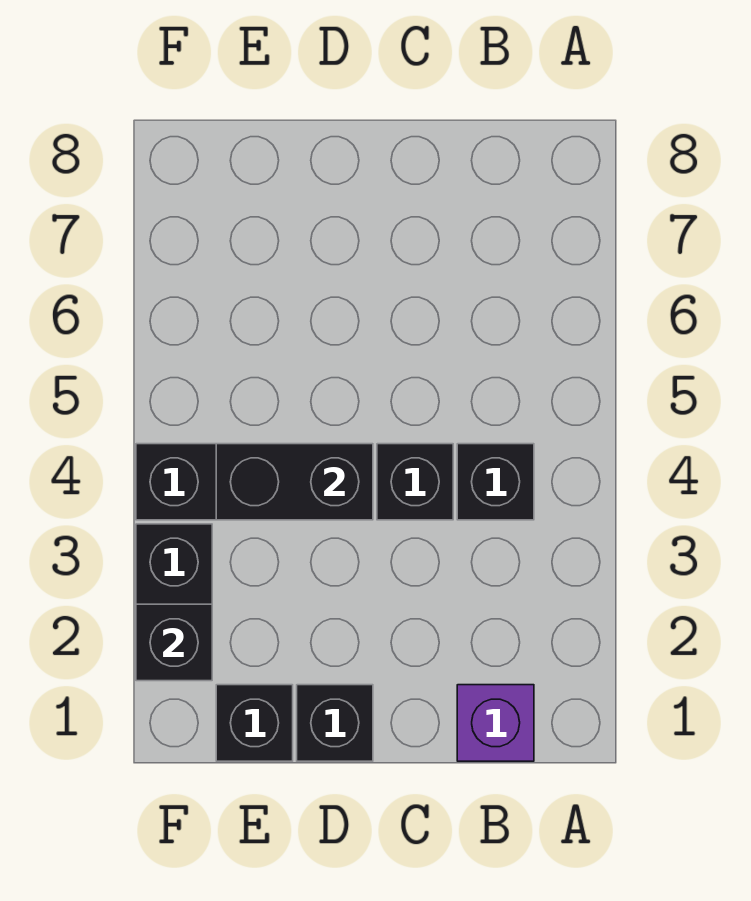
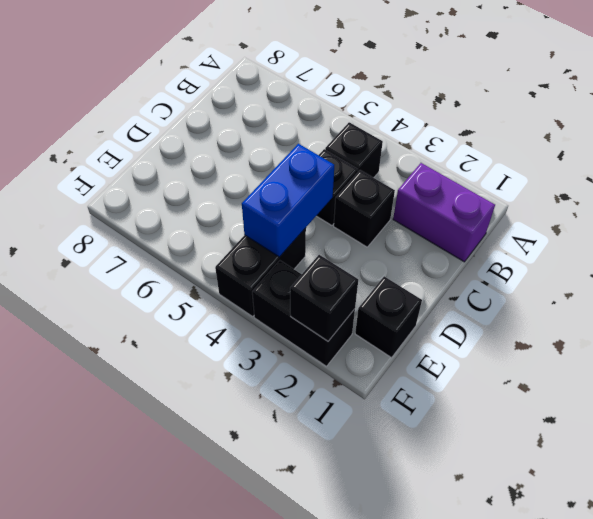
purple brick B1 level 1 -> purple brick B1:B2 level 1
black brick D1 level 1 -> black brick C3 level 1
black brick D4:E4 level 2 -> blue brick D4:E4 level 2

